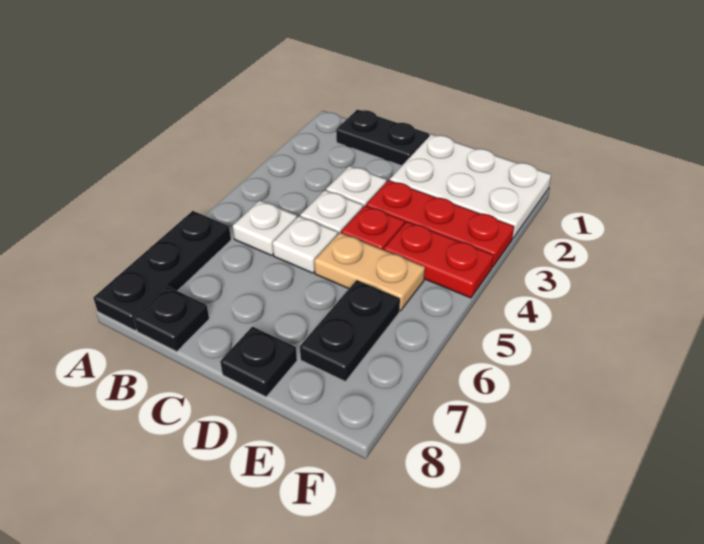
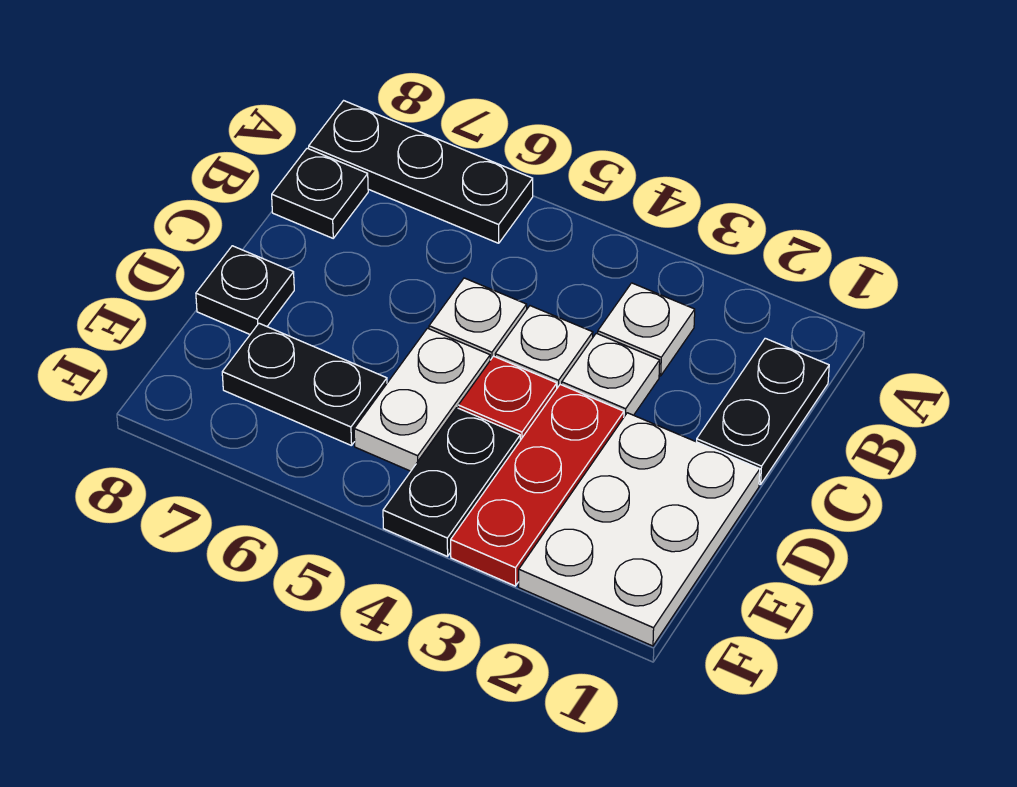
white plate B5 level 1 -> white plate B3 level 1
tan plate D5:E5 level 1 -> white plate D5:E5 level 1
red plate E4:F4 level 1 -> black plate E4:F4 level 1

